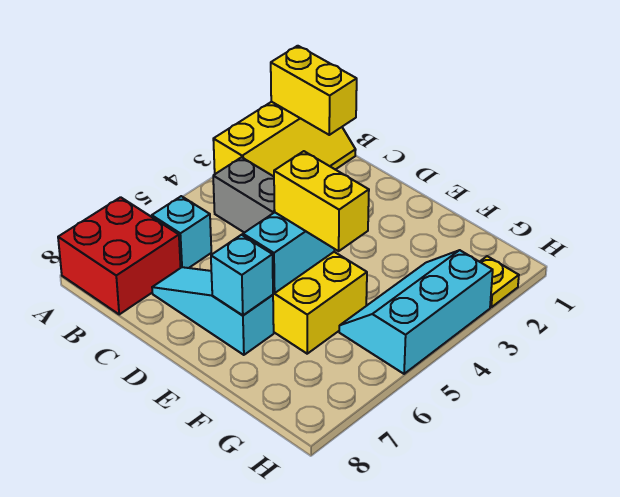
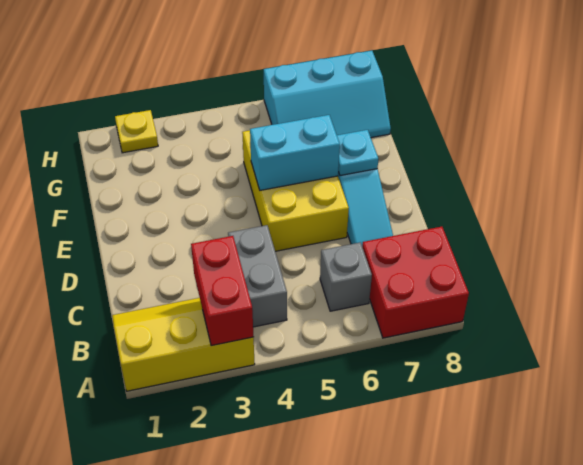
yellow brick A1:B1 level 2 -> none
none -> red brick A3:B3 level 2
cyan brick B6 level 1 -> grey brick B6 level 1
yellow brick E5:F5 level 3 -> none
cyan brick E7 level 2 -> cyan plate E7 level 2
cyan slope G3:H5 level 1 top H -> cyan slope G6:H8 level 1 top H

